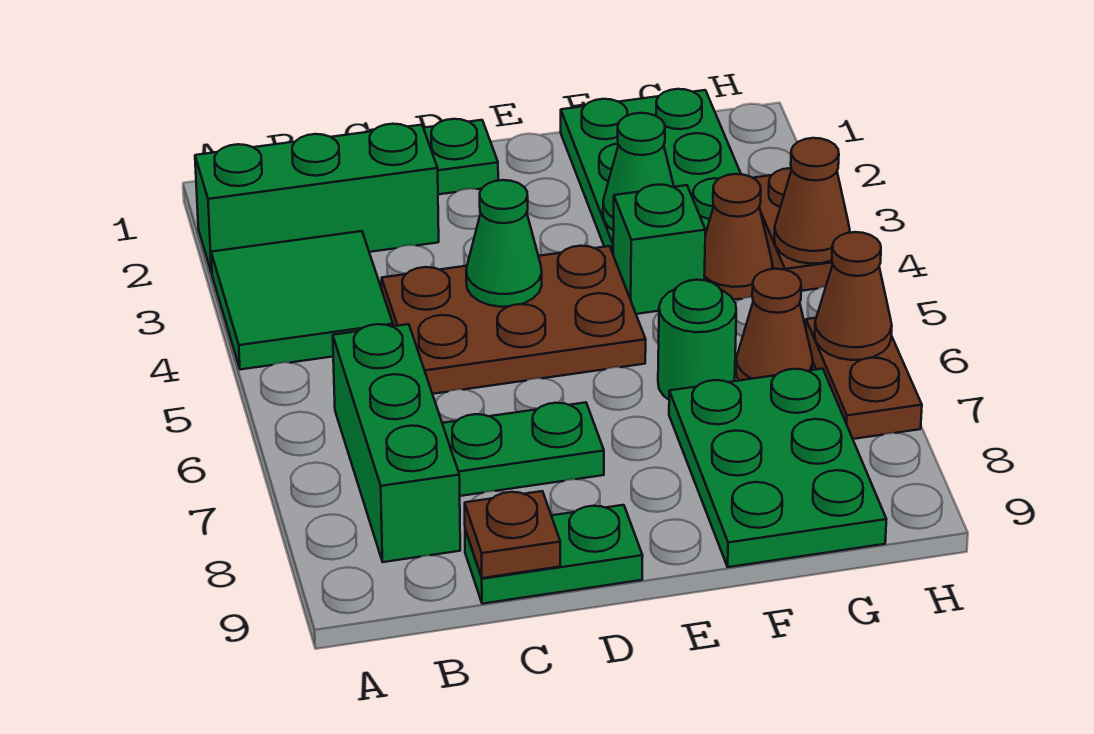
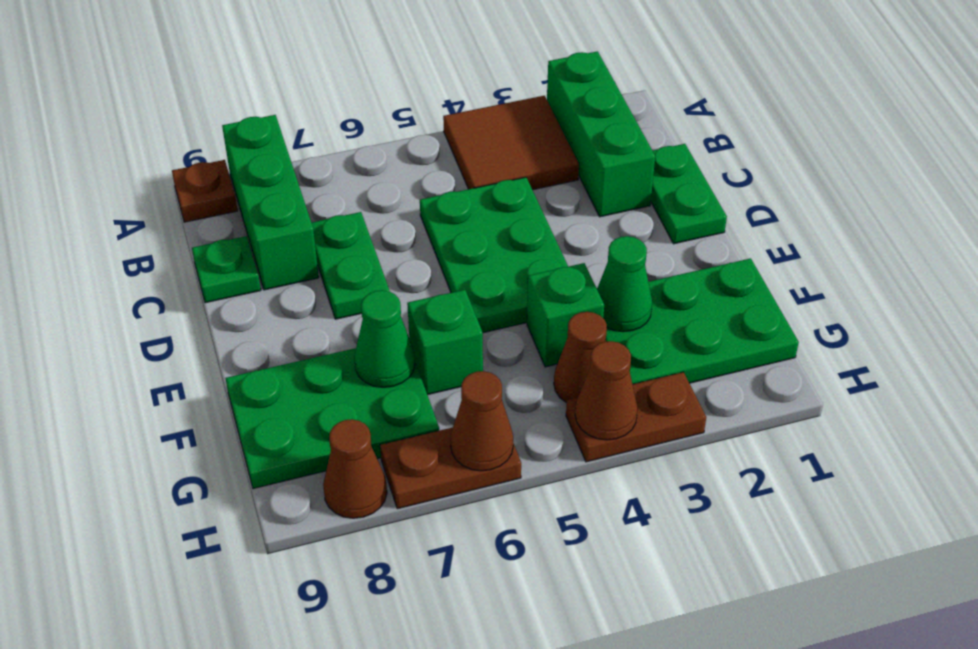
green tile A3:B4 level 1 -> brown tile A3:B4 level 1
green brick B6:B8 level 1 -> green brick A8:C8 level 1
brown plate C4:E5 level 1 -> green plate C4:E5 level 1
green plate C9:D9 level 1 -> green plate C9 level 1
brown plate C9 level 2 -> brown plate A9 level 1
green cone D4 level 2 -> green cone F7 level 2
green round brick F6 level 1 -> green brick F6 level 1
brown cone G6 level 1 -> brown cone H8 level 1

